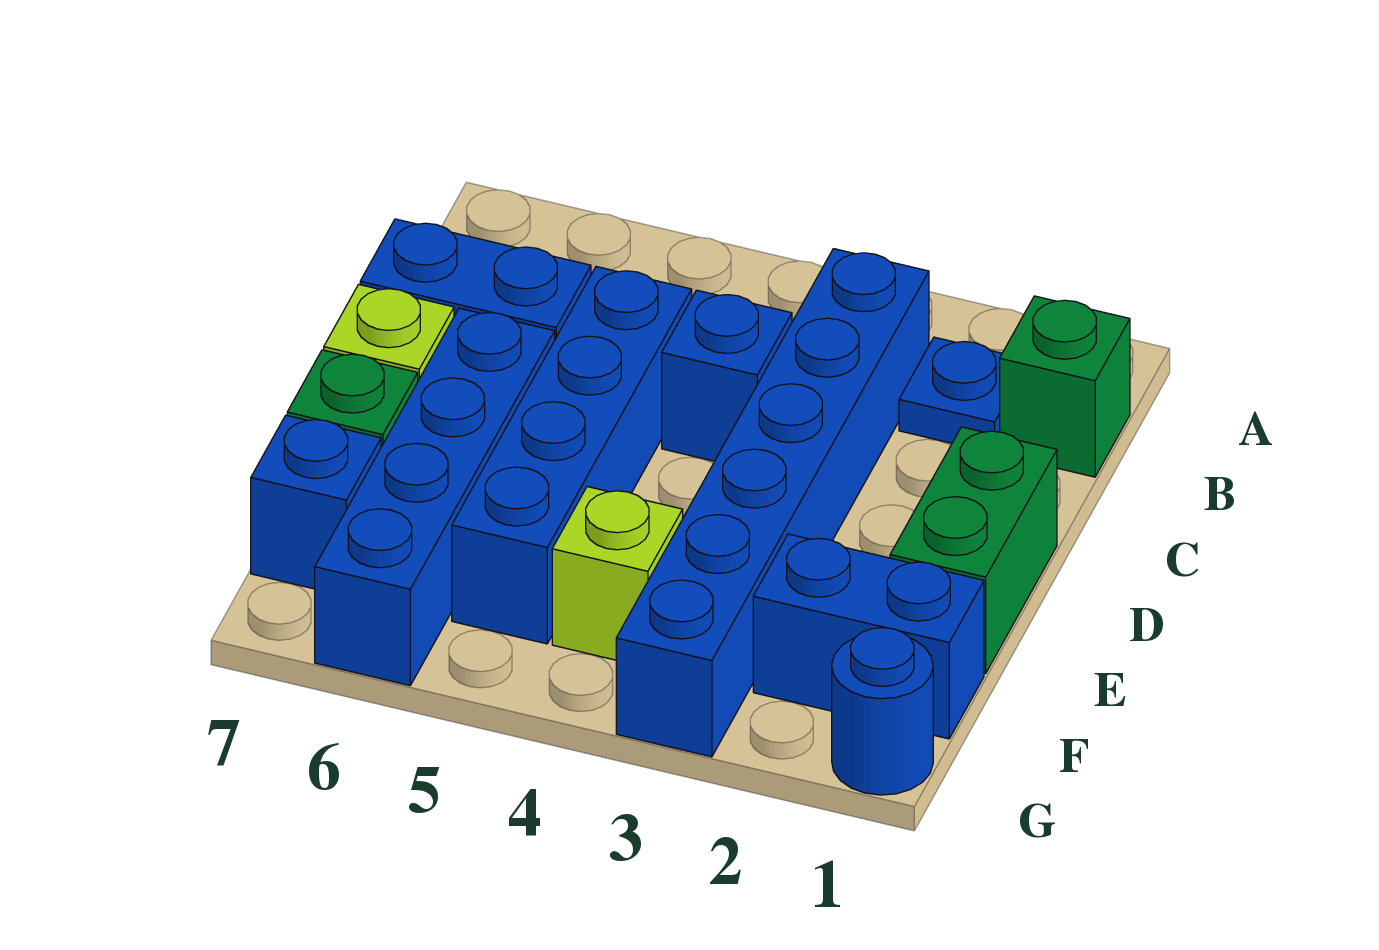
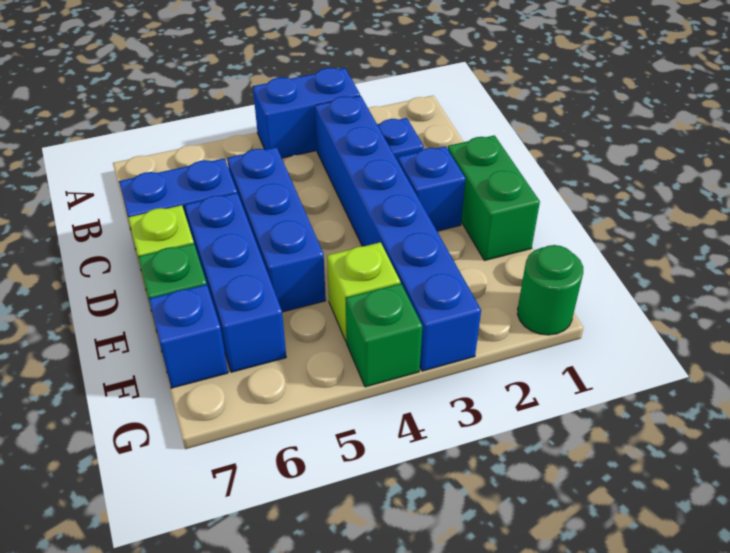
green brick B1 level 1 -> green brick G4 level 1
blue brick C4 level 1 -> blue brick D2 level 1
blue brick C5:F5 level 1 -> blue brick C5:E5 level 1
blue brick D6:G6 level 1 -> blue brick D6:F6 level 1
blue brick F1:F2 level 1 -> blue brick A3:A4 level 1
blue round brick G1 level 1 -> green round brick G1 level 1

